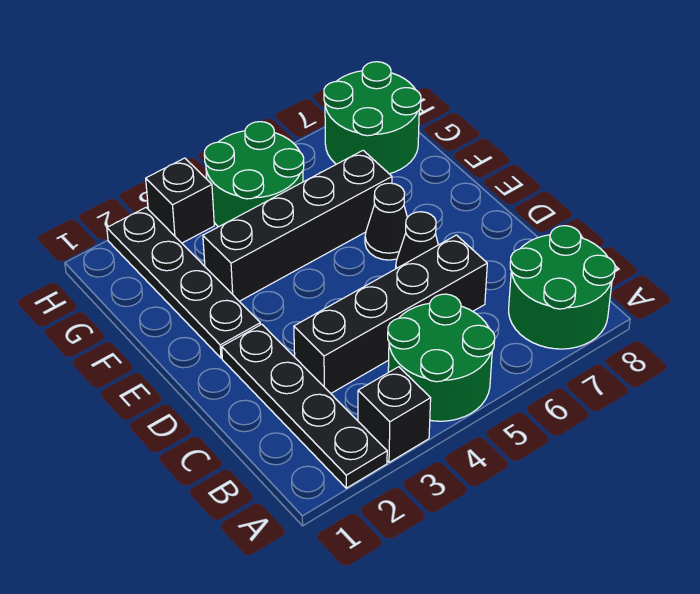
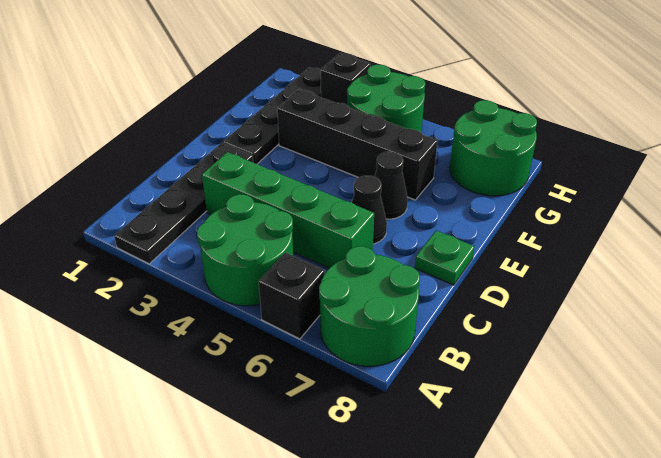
black brick A3 level 1 -> black brick A6 level 1
black brick C3:C6 level 1 -> green brick C3:C6 level 1
none -> green plate D8 level 1

